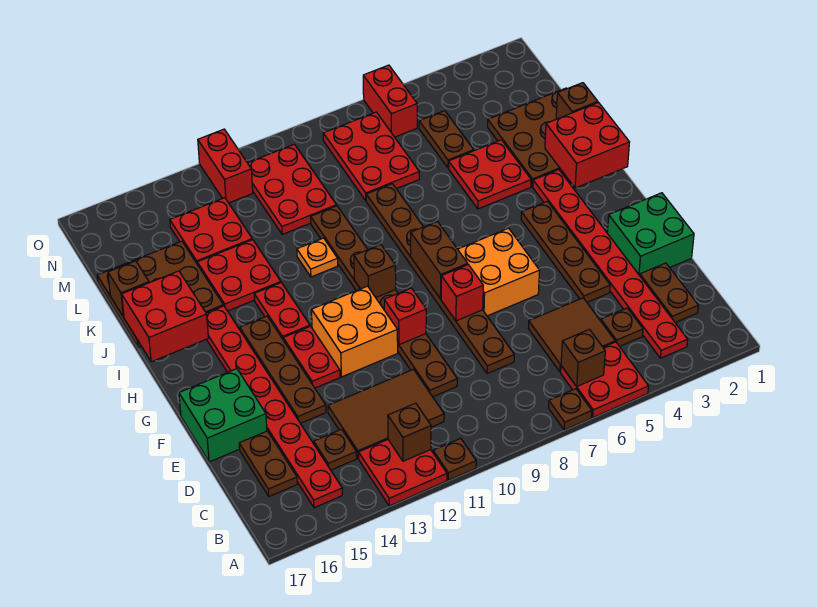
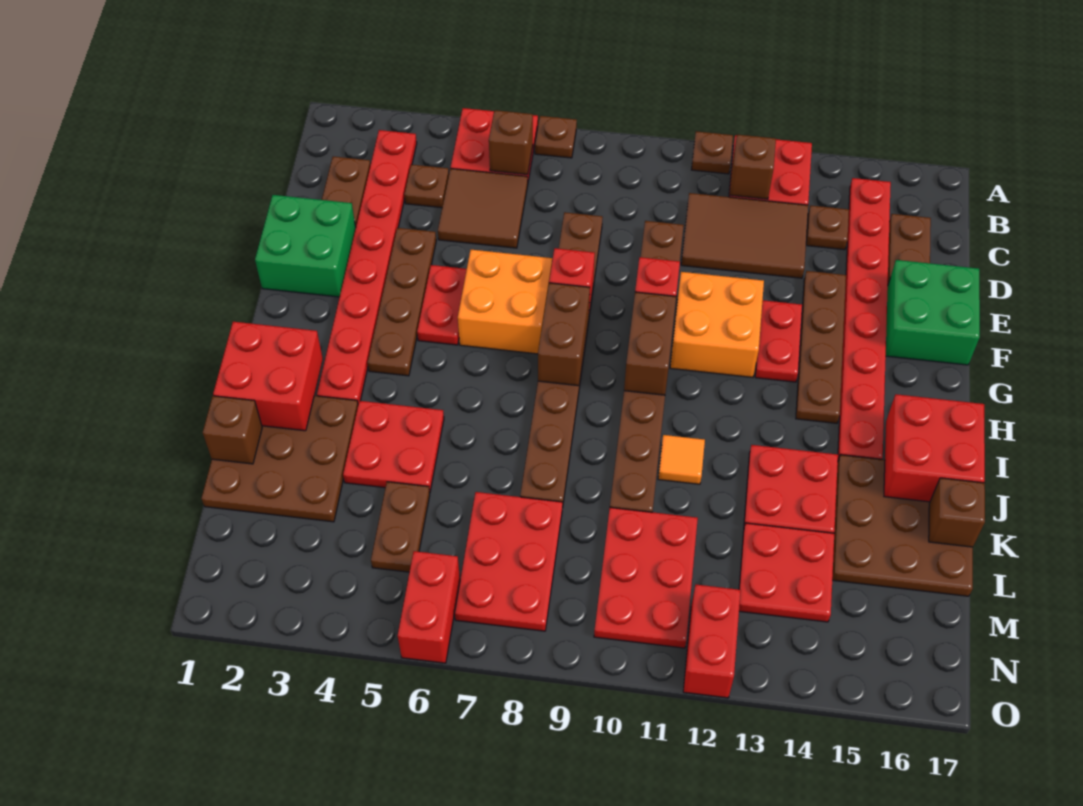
brown brick H10 level 2 -> brown brick G10:H10 level 2
red plate H13:I13 level 1 -> red plate F5:G5 level 1
orange plate J11 level 1 -> orange tile J11 level 1

